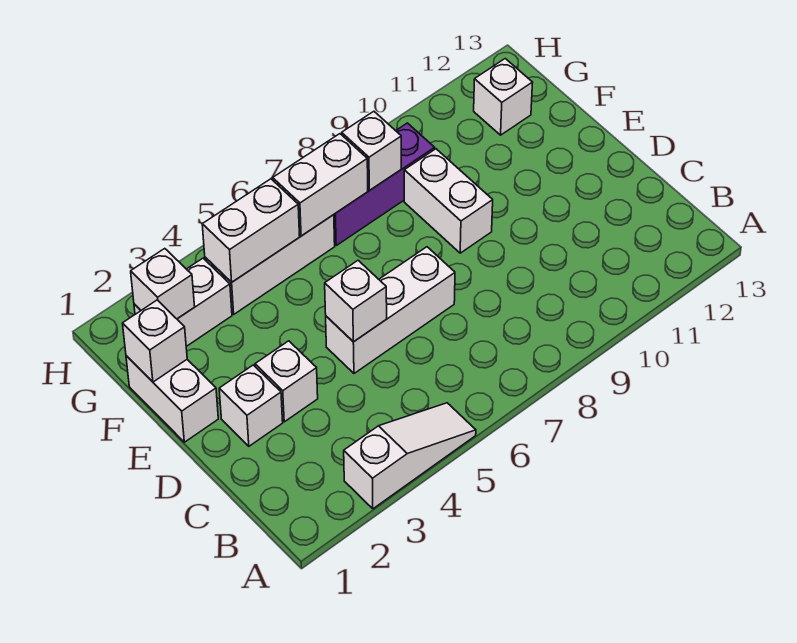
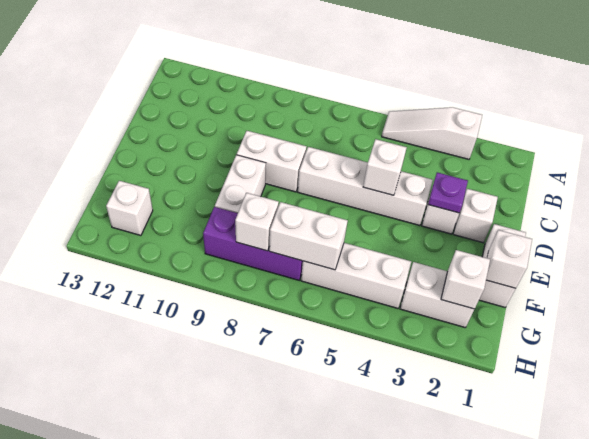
none -> purple plate D3 level 2
white brick D5:D7 level 1 -> white brick D4:D7 level 1
white brick G4:G5 level 2 -> white brick D8:D9 level 1

